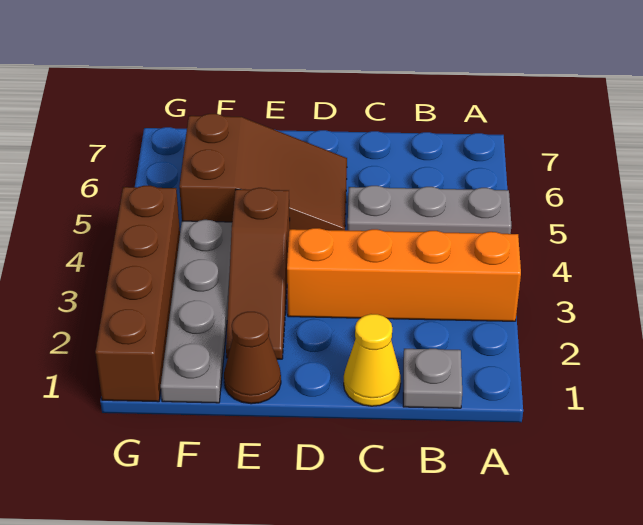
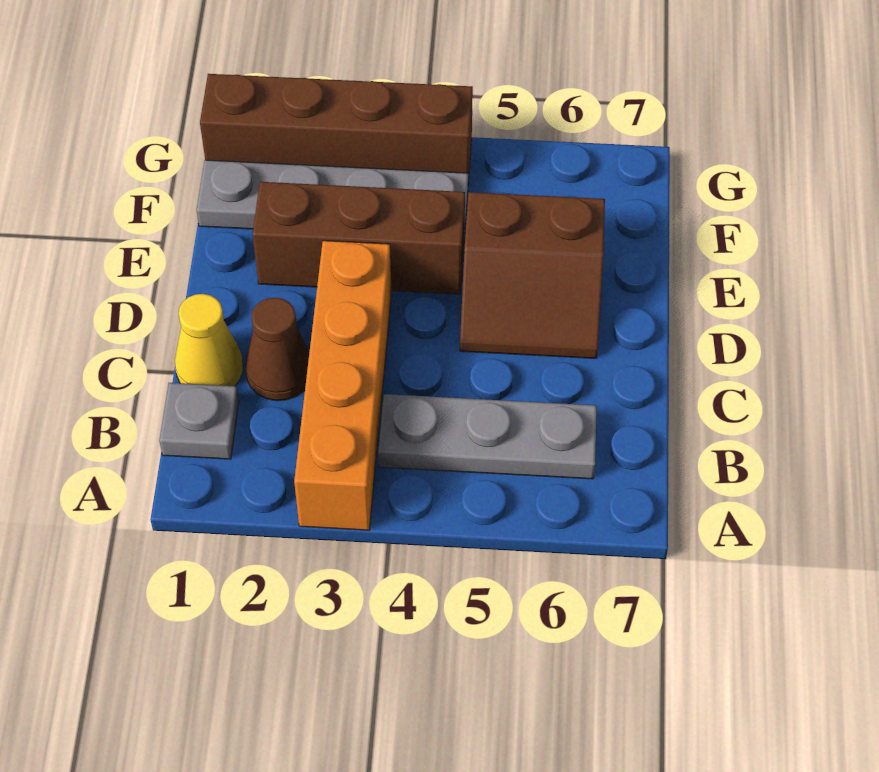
grey plate A5:C5 level 1 -> grey plate B4:B6 level 1
brown slope D5:F6 level 1 top F -> brown slope D5:E6 level 1 top E
brown cone E1 level 1 -> brown cone C2 level 1
brown slope E2:E4 level 1 top 4 -> brown brick E2:E4 level 1

